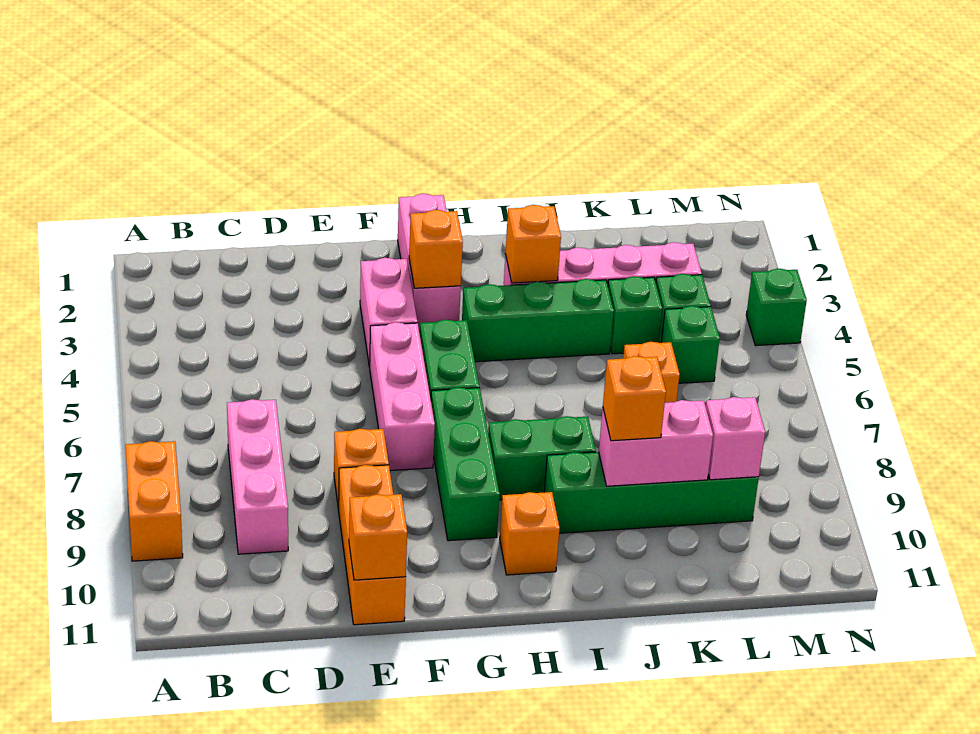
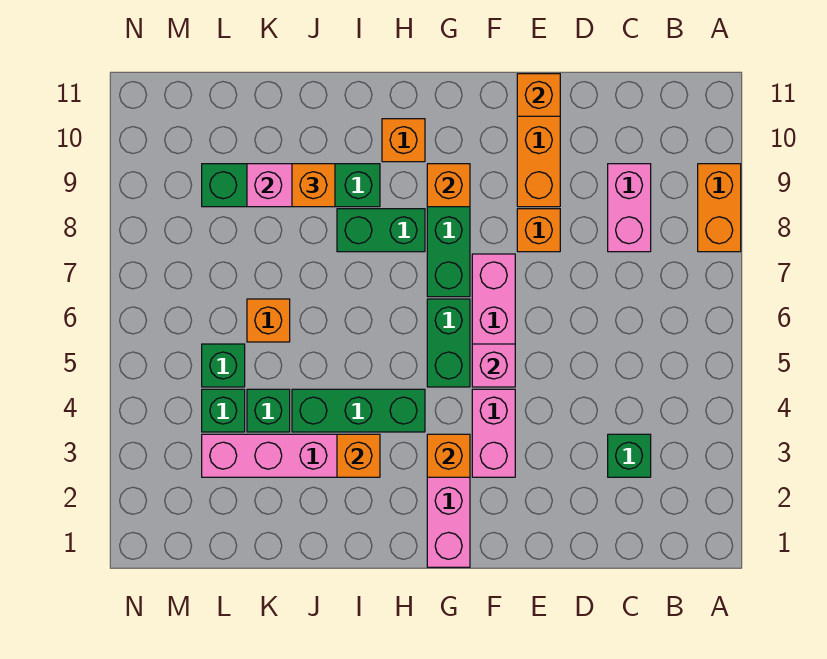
pink brick C7:C9 level 1 -> pink brick C8:C9 level 1
none -> orange brick G9 level 2
pink brick L9 level 2 -> pink brick F5 level 2
green brick N4 level 1 -> green brick C3 level 1

